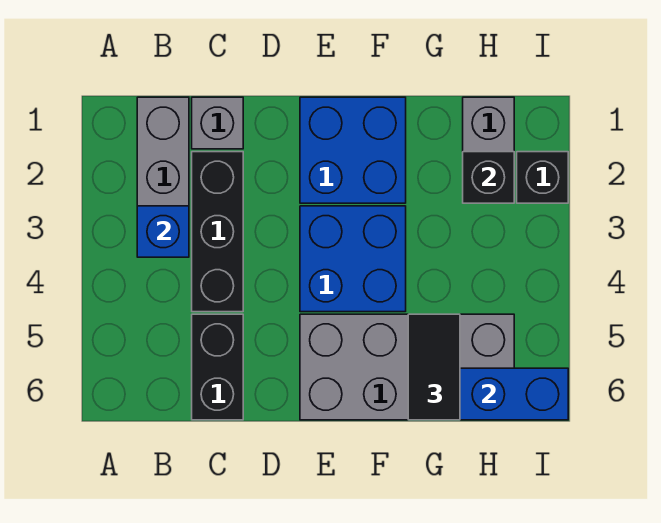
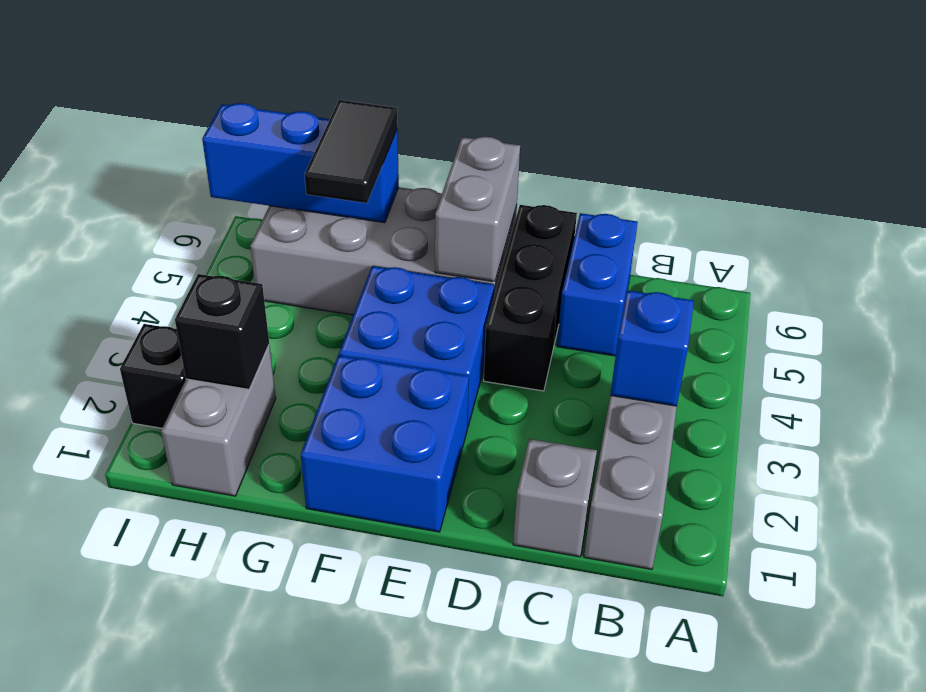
black brick C2:C4 level 1 -> black brick D4:D6 level 1
black brick C5:C6 level 1 -> blue brick C5:C6 level 1
none -> grey brick E5:E6 level 2

